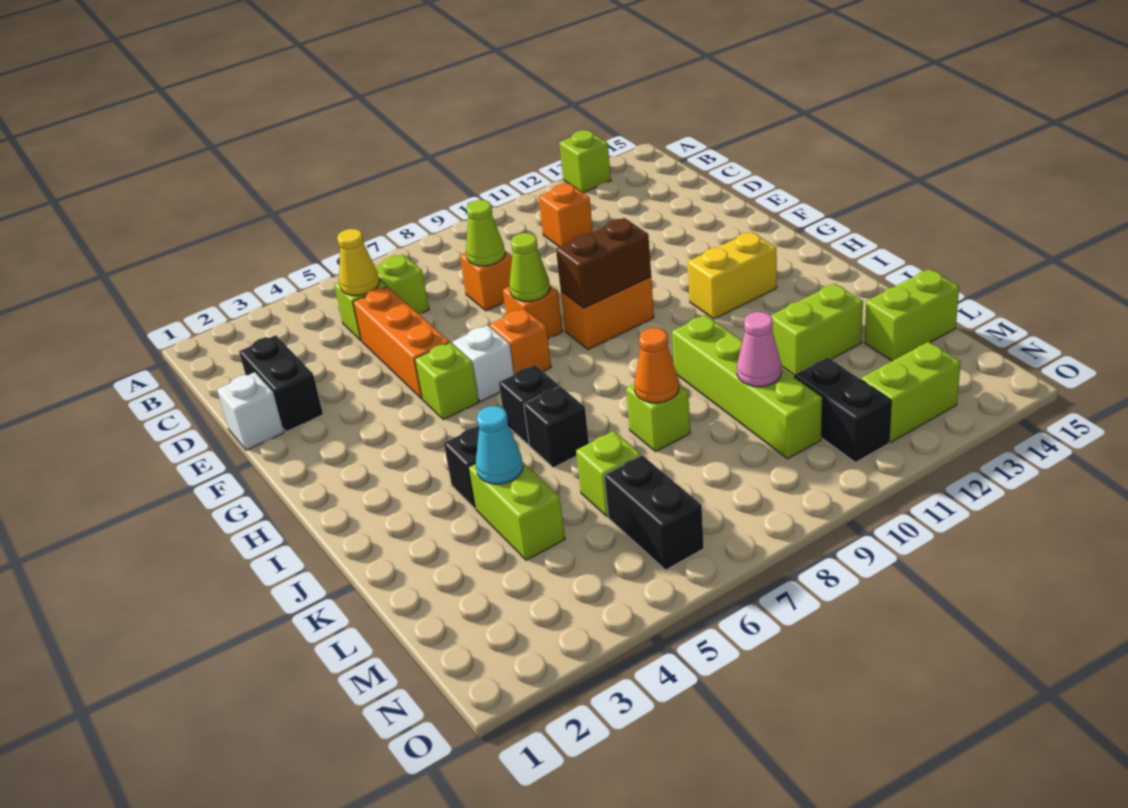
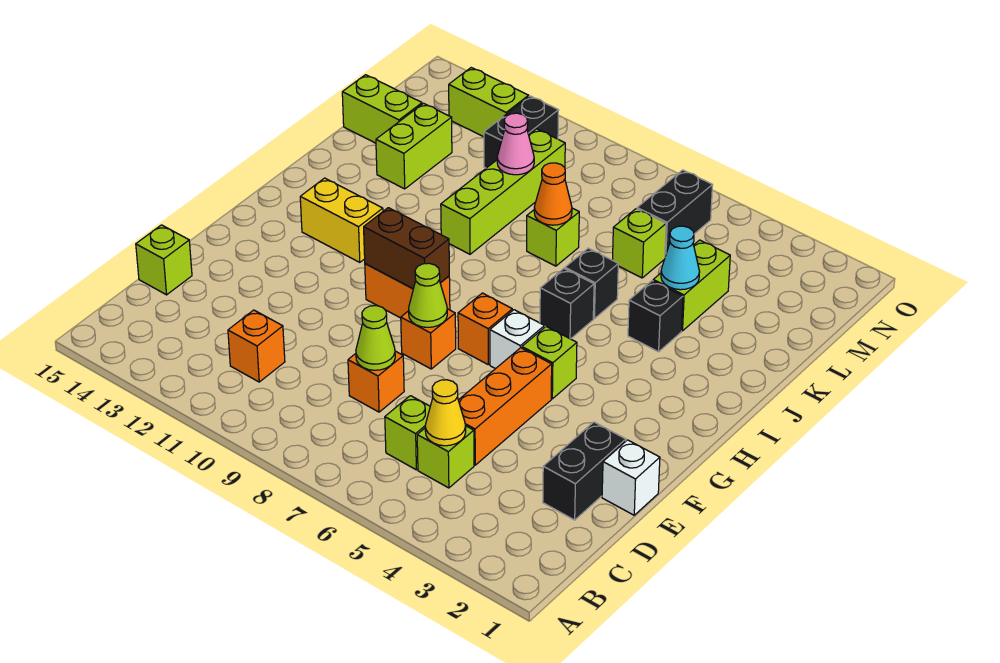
lime brick A13 level 1 -> lime brick D15 level 1
lime brick K12:K13 level 1 -> lime brick K13:L13 level 1

